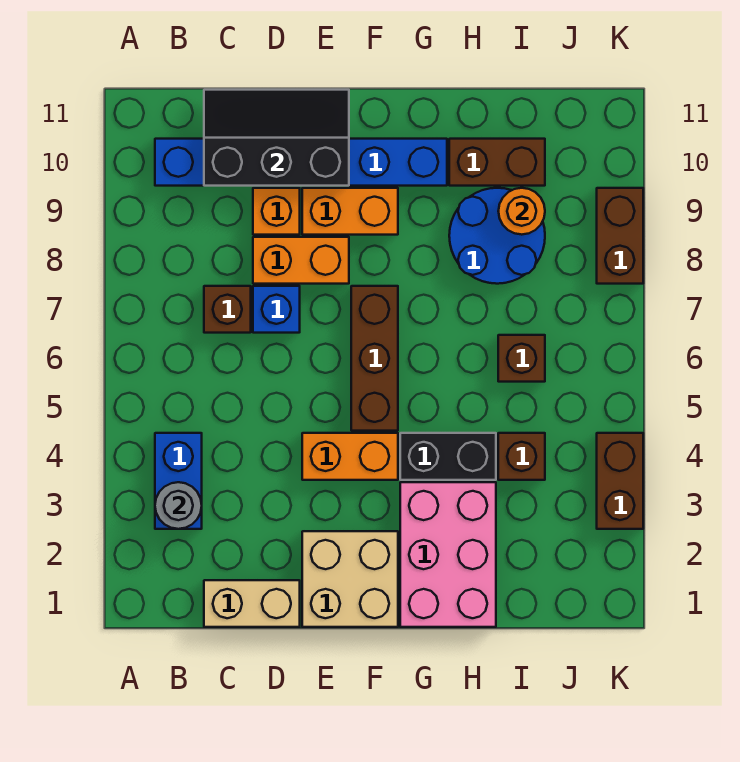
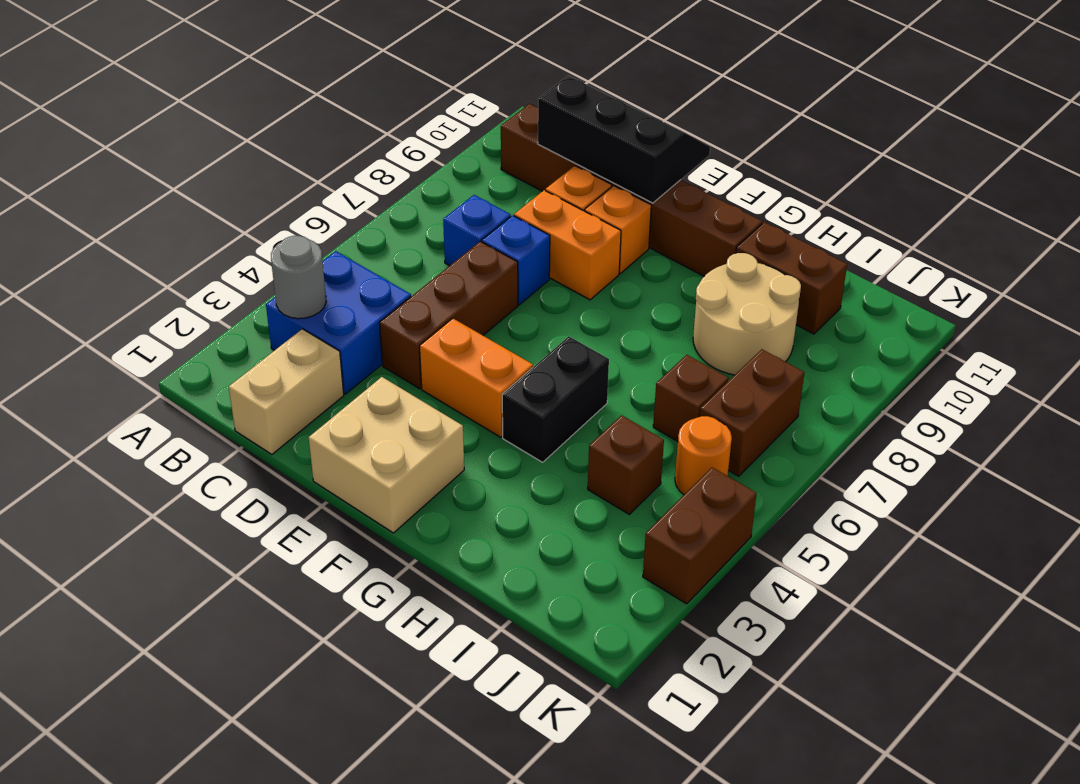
blue brick B3:B4 level 1 -> blue brick B3:C4 level 1
blue brick B10:G10 level 1 -> brown brick B10:G10 level 1
tan brick C1:D1 level 1 -> tan brick C1:C2 level 1
brown brick C7 level 1 -> blue brick C7 level 1
orange brick E9:F9 level 1 -> orange brick E9 level 1
brown brick F5:F7 level 1 -> brown brick D4:D6 level 1
pink brick G1:H3 level 1 -> none
black brick G4:H4 level 1 -> black brick G4:G5 level 1
blue round brick H8:I9 level 1 -> tan round brick H8:I9 level 1
orange round brick I9 level 2 -> orange round brick J5 level 1
brown brick K8:K9 level 1 -> brown brick J6:J7 level 1

